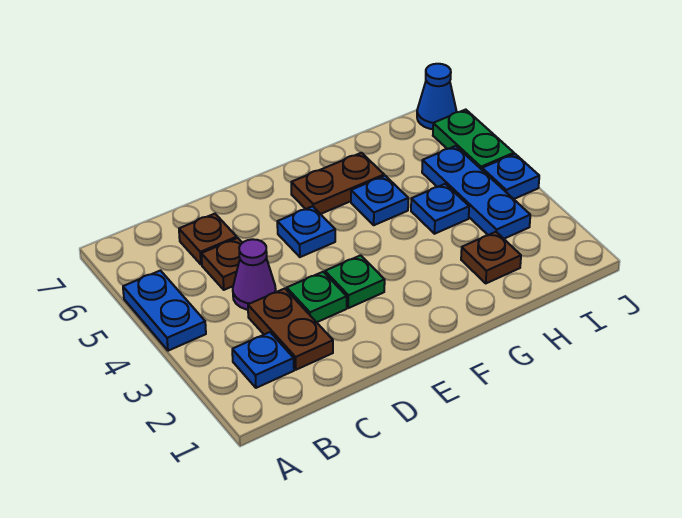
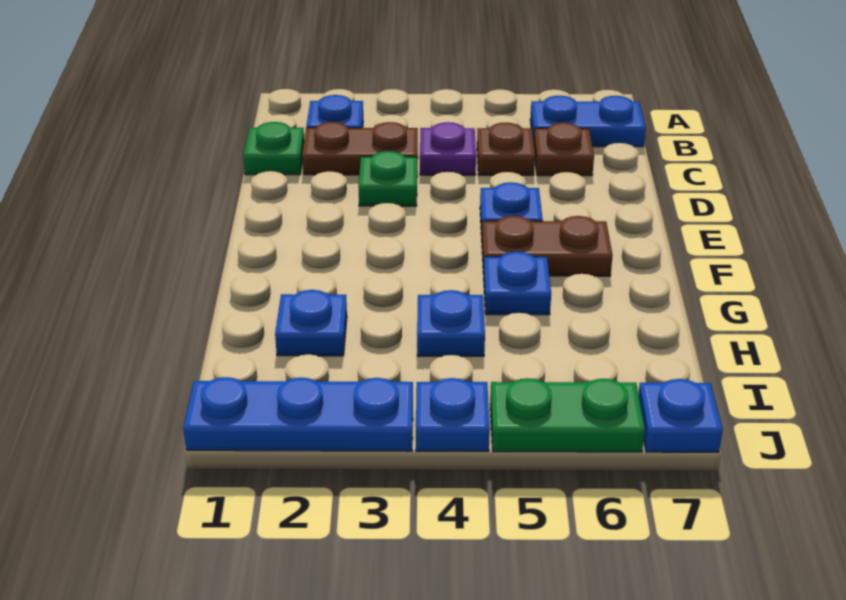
blue plate A4:A5 level 1 -> blue plate B6:B7 level 1
purple cone C4 level 1 -> purple plate C4 level 1
green plate E3 level 1 -> green plate C1 level 1
brown plate F6:G6 level 1 -> brown plate F5:F6 level 1
brown plate H2 level 1 -> blue plate H2 level 1
blue plate I3:I5 level 1 -> blue plate J1:J3 level 1
blue cone J7 level 1 -> blue plate J7 level 1

